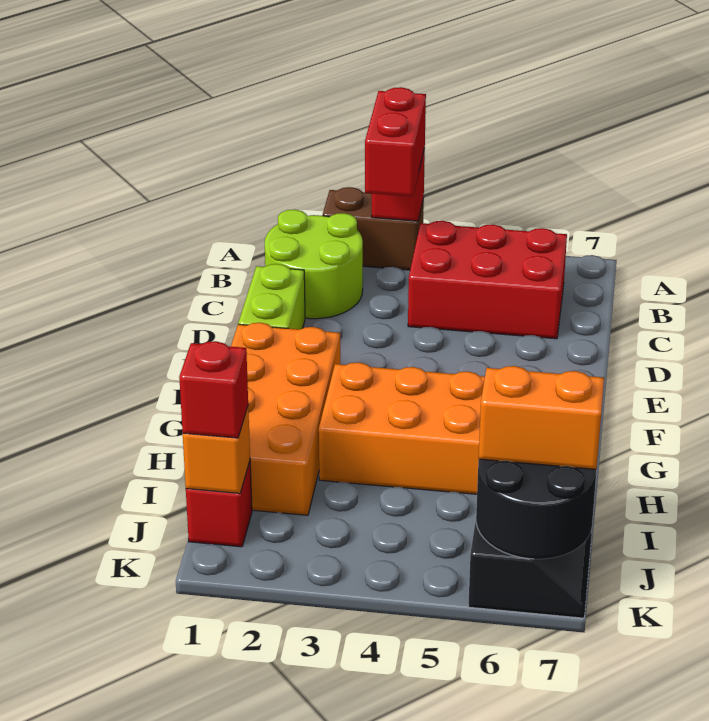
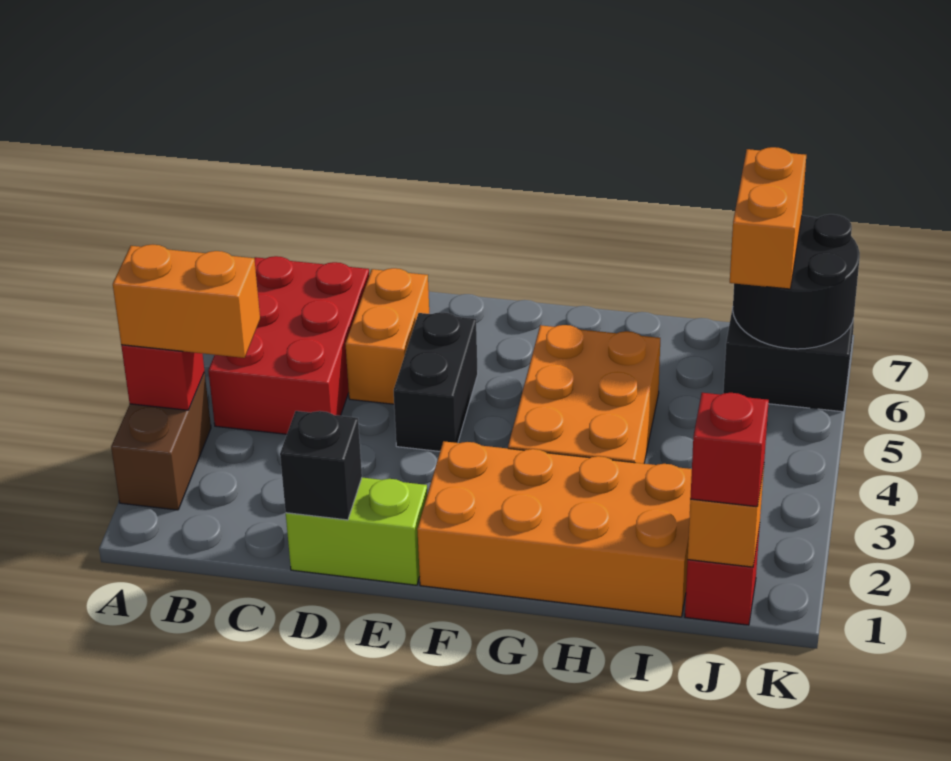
red brick A3:B3 level 3 -> orange brick A3:B3 level 3
lime round brick B1:C2 level 1 -> none
none -> black brick D1 level 2
none -> orange brick D5:D6 level 1
none -> black brick E4:E5 level 1

